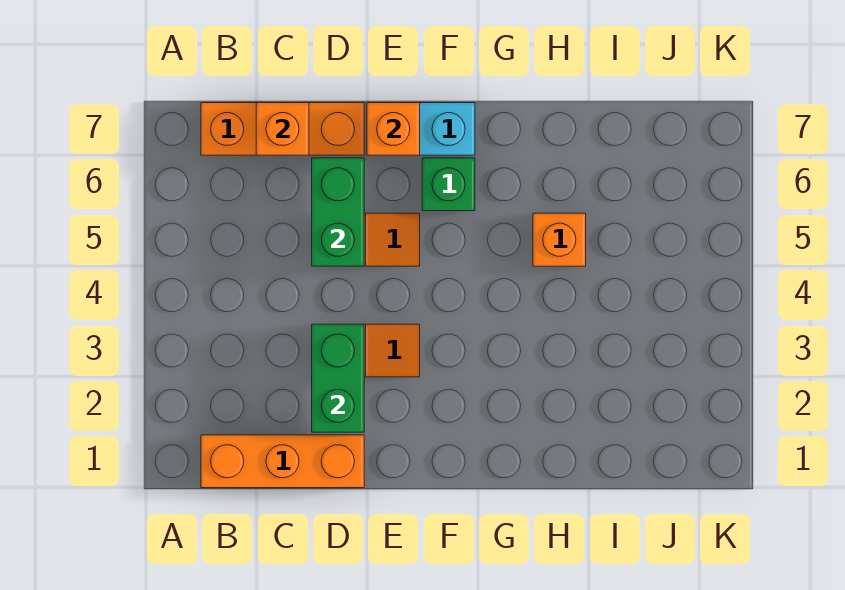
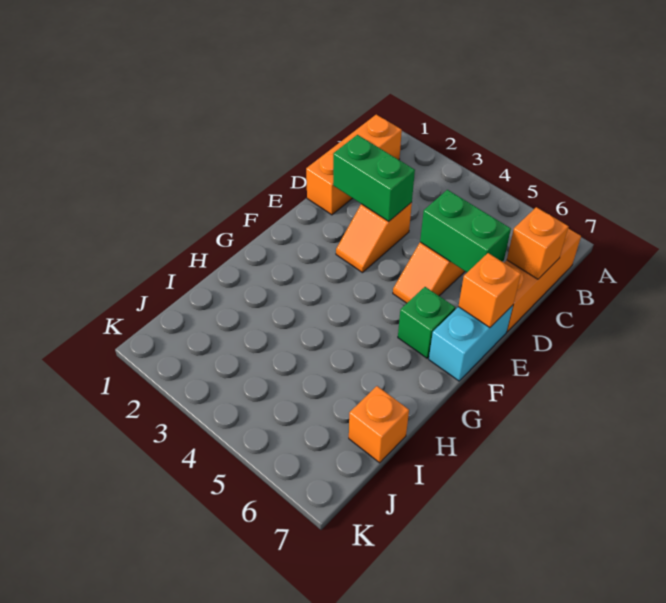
orange brick H5 level 1 -> orange brick I7 level 1

